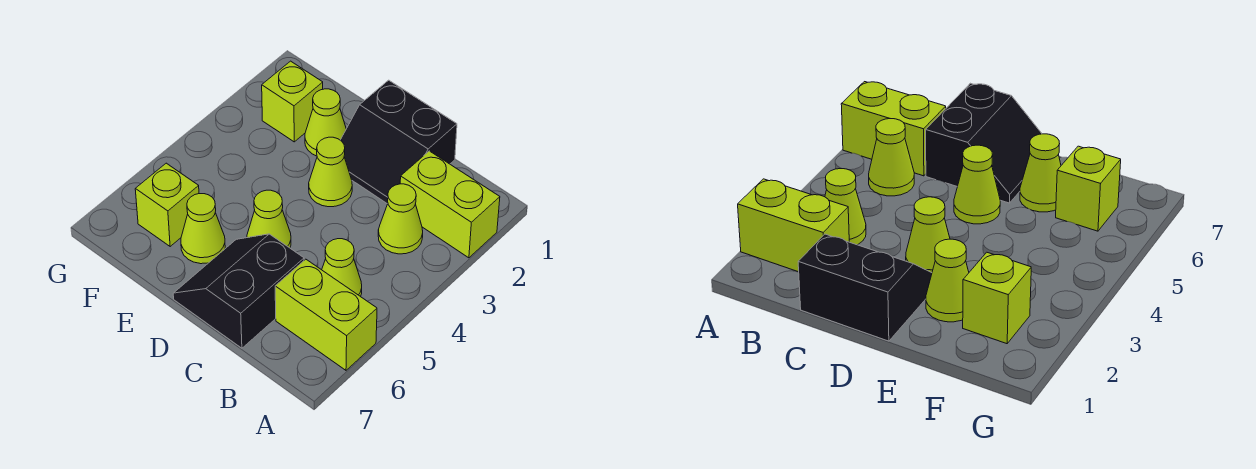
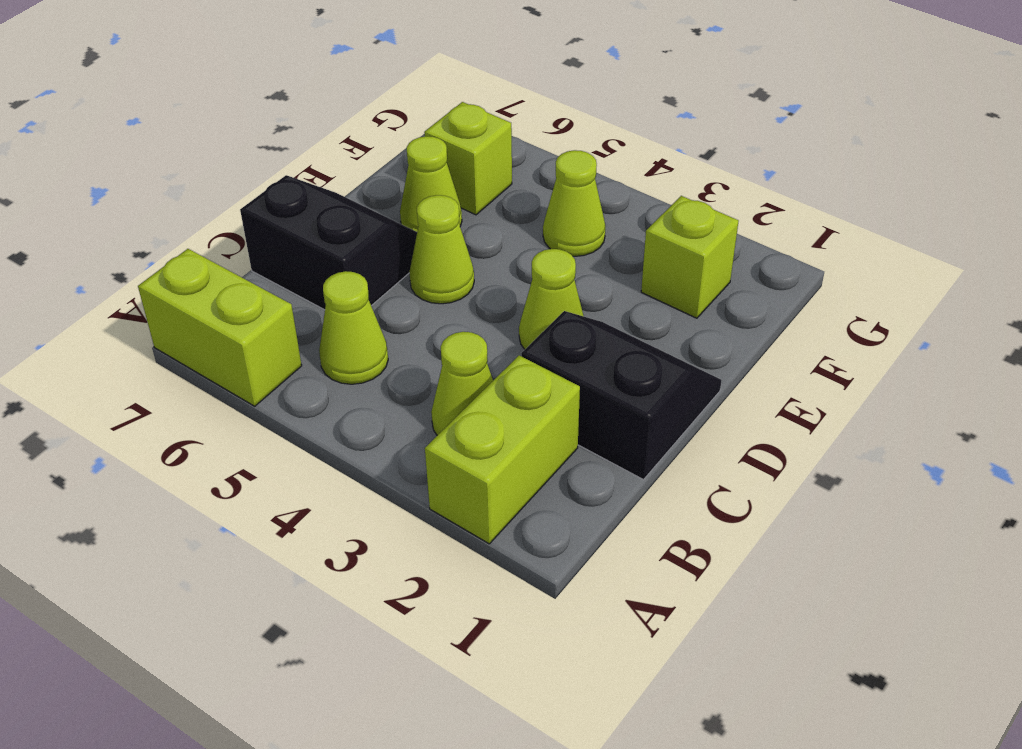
lime brick A6:B6 level 1 -> lime brick A6:A7 level 1
black slope C1:D2 level 1 top 1 -> black slope C1:D2 level 1 top C
lime cone E2 level 1 -> lime cone F4 level 1

